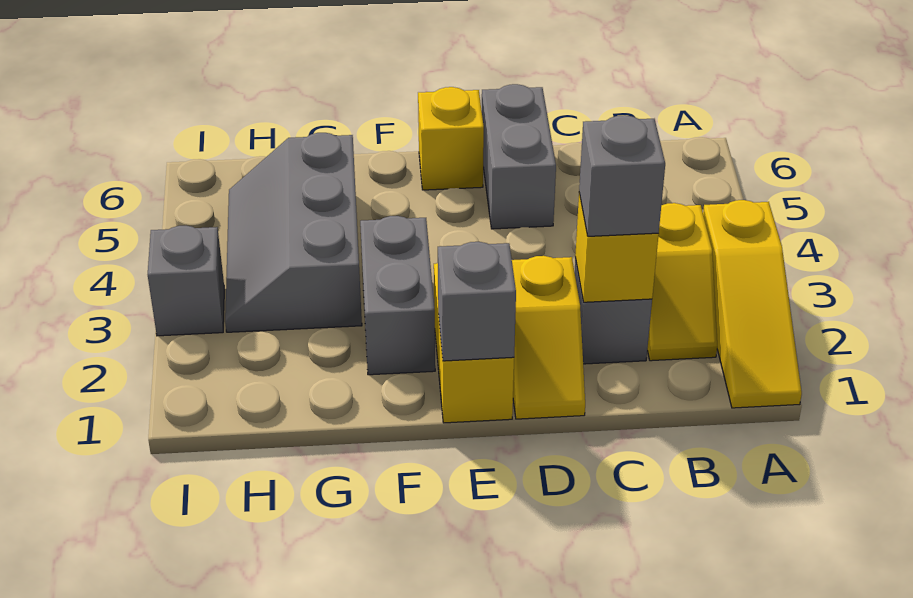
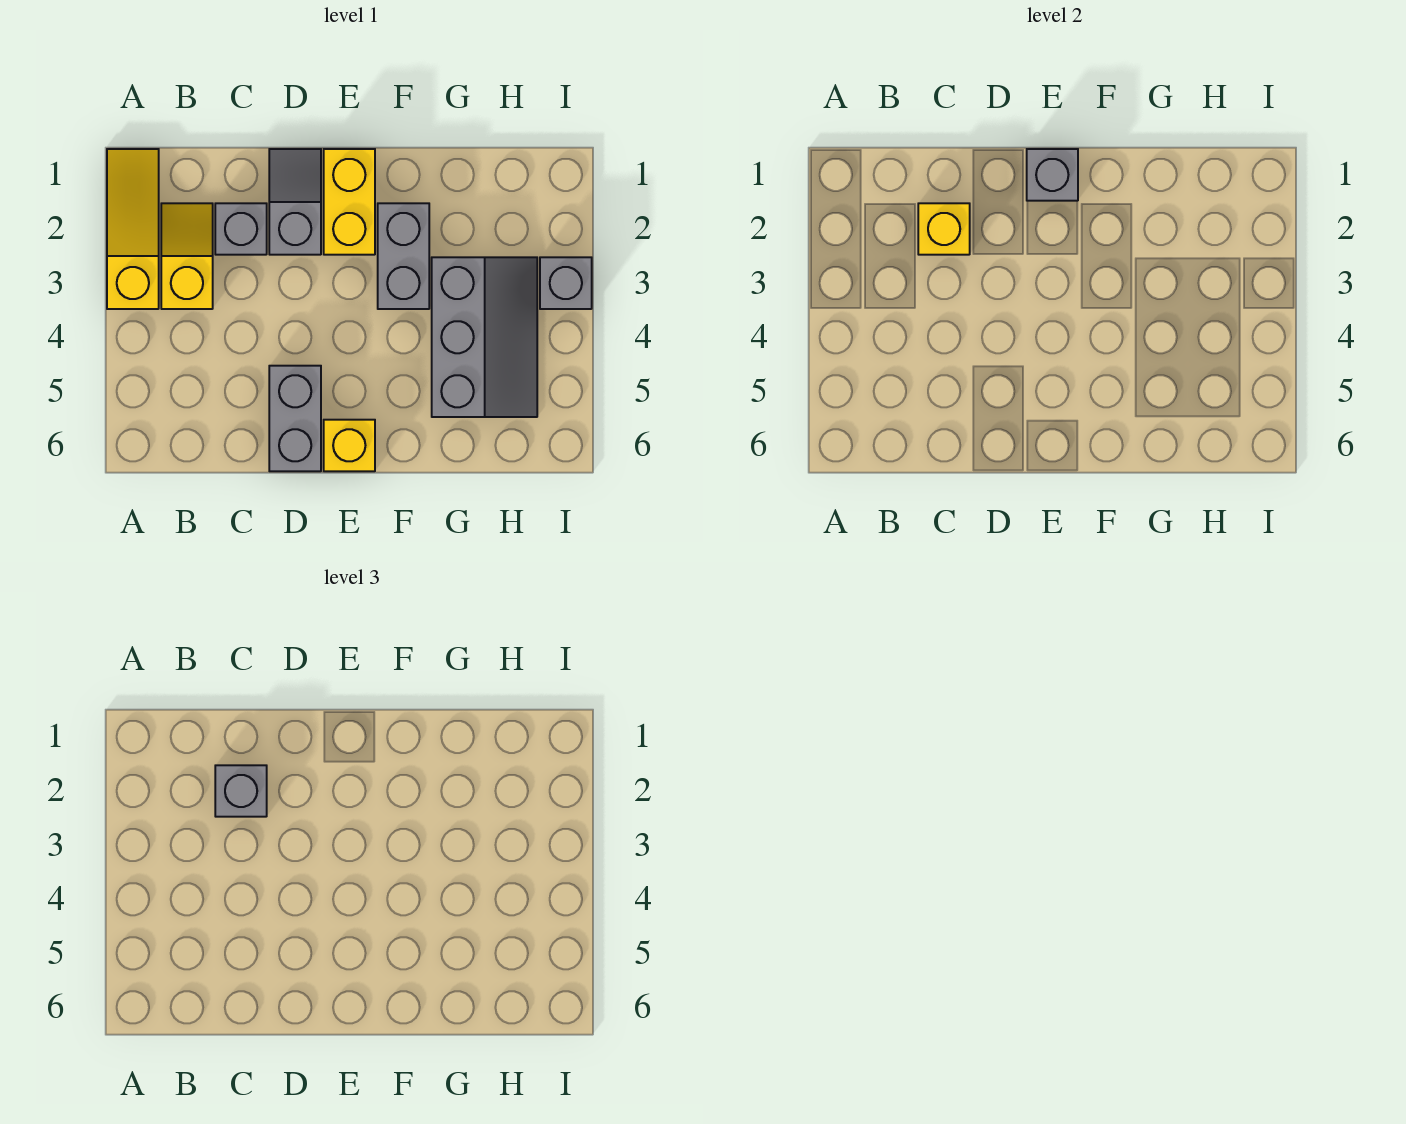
yellow slope D1:D2 level 1 top 2 -> grey slope D1:D2 level 1 top 2

